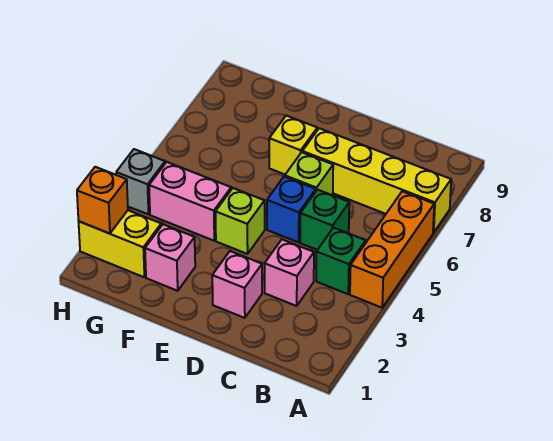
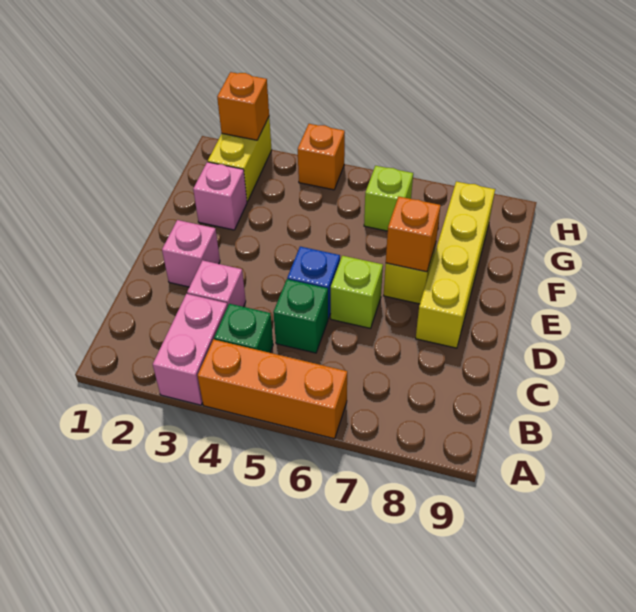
yellow brick A7:D7 level 1 -> yellow brick D8:G8 level 1
lime brick E4 level 1 -> lime brick G6 level 1
none -> orange brick E7 level 2
pink brick F4:G4 level 1 -> pink brick A3:B3 level 1
grey brick H4 level 1 -> orange brick H4 level 1

